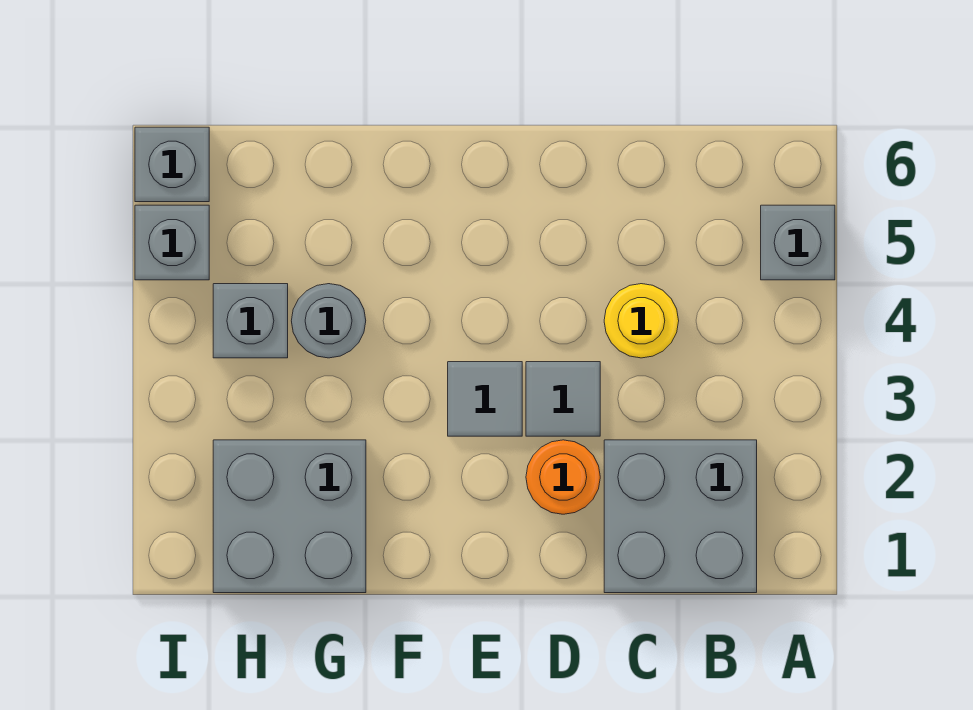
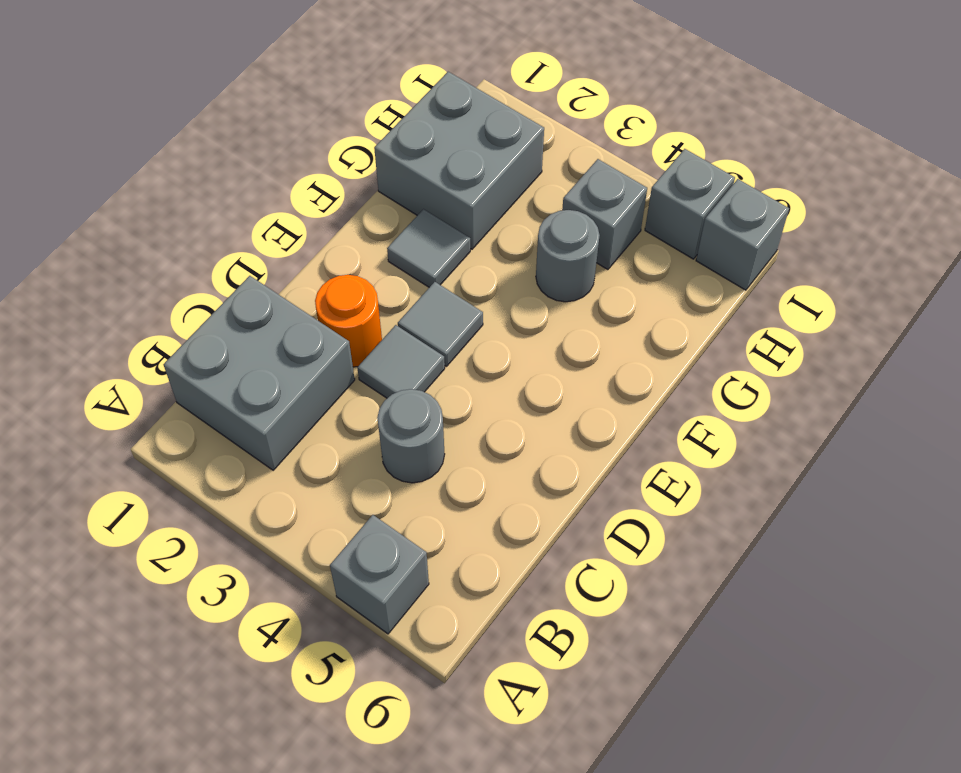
yellow round brick C4 level 1 -> grey round brick C4 level 1
none -> grey tile F2 level 1

